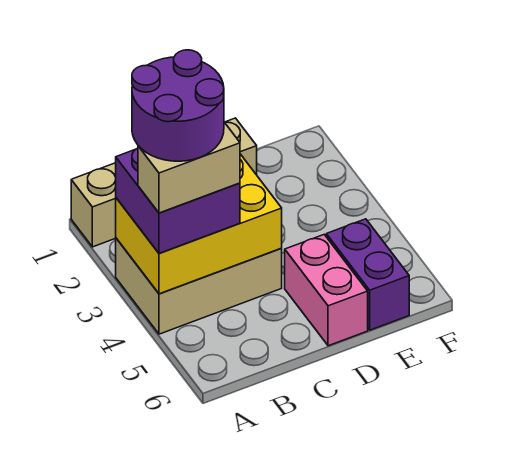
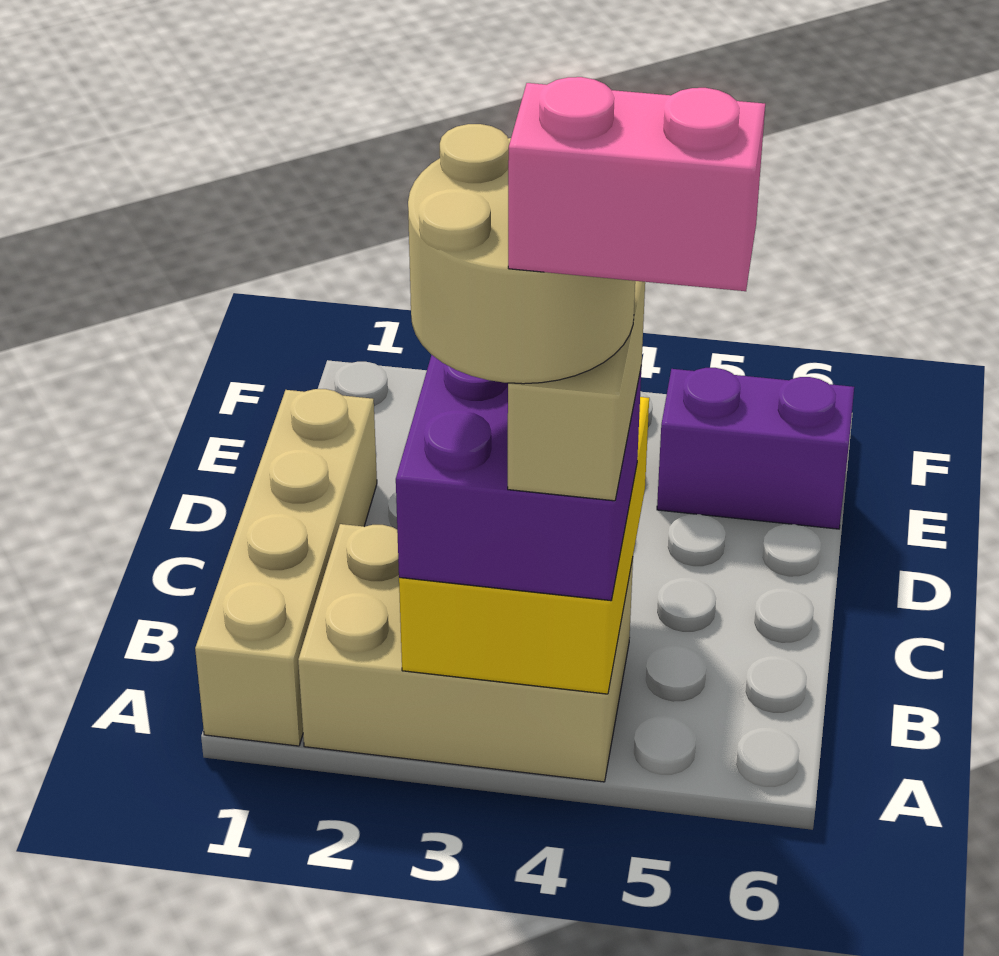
tan brick A3:C4 level 1 -> tan brick A2:B4 level 1
purple round brick A3:B4 level 5 -> tan round brick A3:B4 level 5
pink brick D5:D6 level 1 -> pink brick A4:A5 level 6

